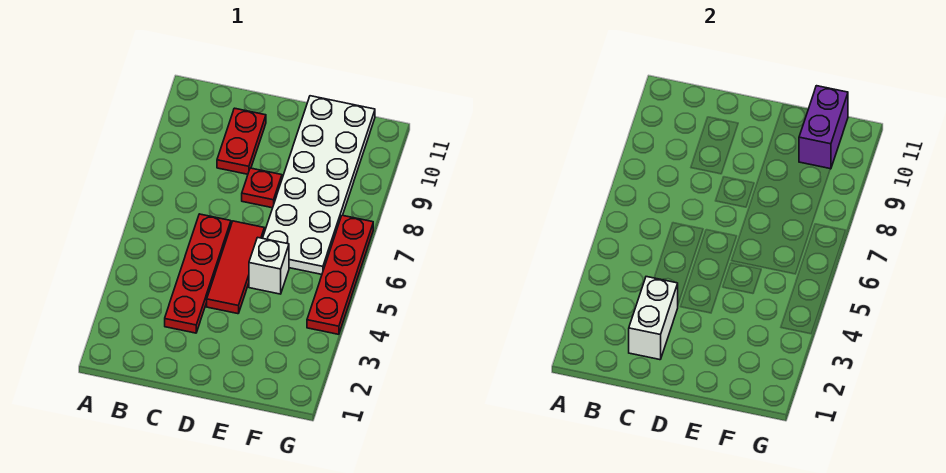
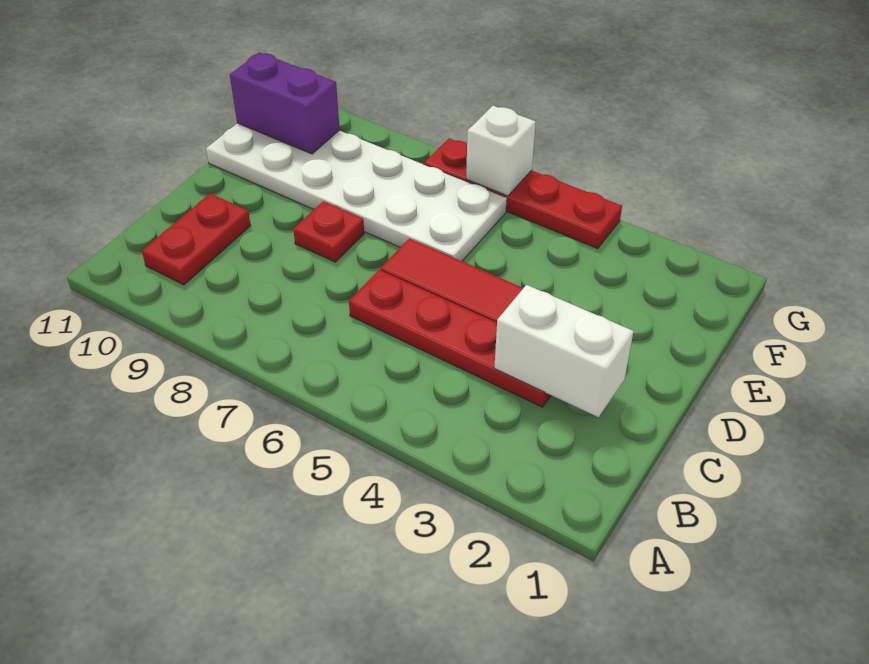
red plate C9:C10 level 1 -> red plate B10:C10 level 1
white brick E5 level 1 -> white brick G6 level 2

